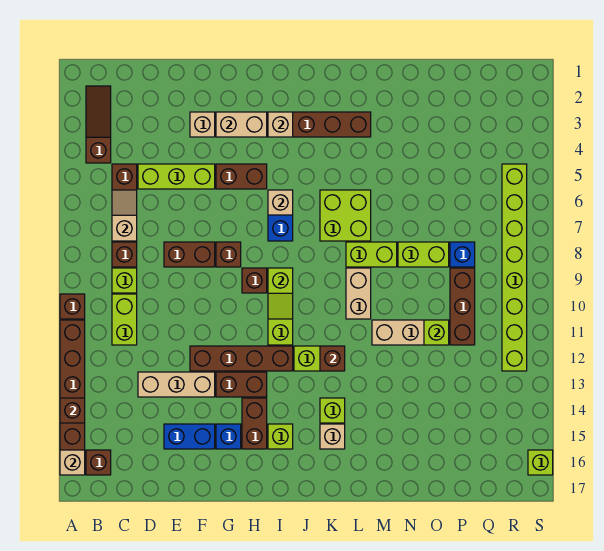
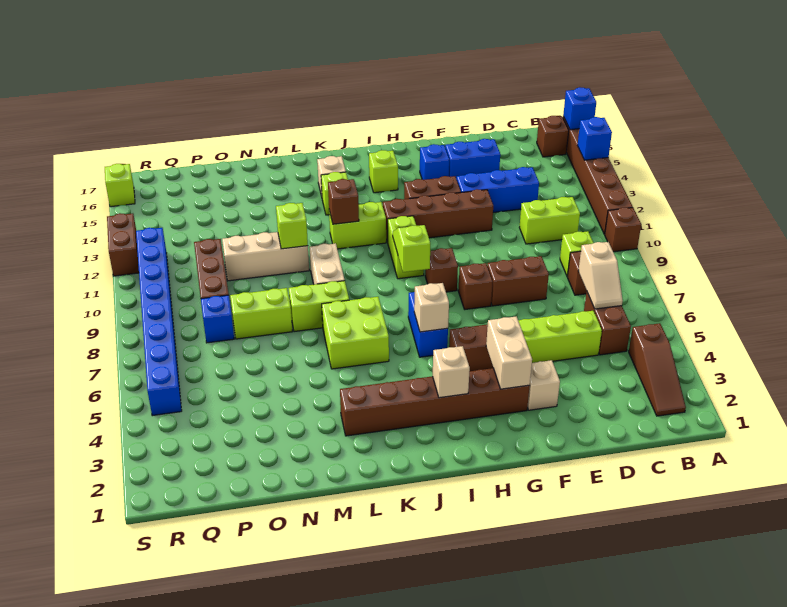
brown brick A14 level 2 -> blue brick A14 level 2
tan brick A16 level 2 -> blue brick A16 level 2
lime brick C10:C11 level 1 -> lime brick C11:D11 level 1
tan brick D13:F13 level 1 -> blue brick D13:F13 level 1
tan brick G3:H3 level 2 -> tan brick G3:G4 level 2
brown brick H14:H15 level 1 -> brown brick S12:S13 level 1
lime brick O11 level 2 -> lime brick M11 level 2
lime brick R5:R12 level 1 -> blue brick R5:R12 level 1

